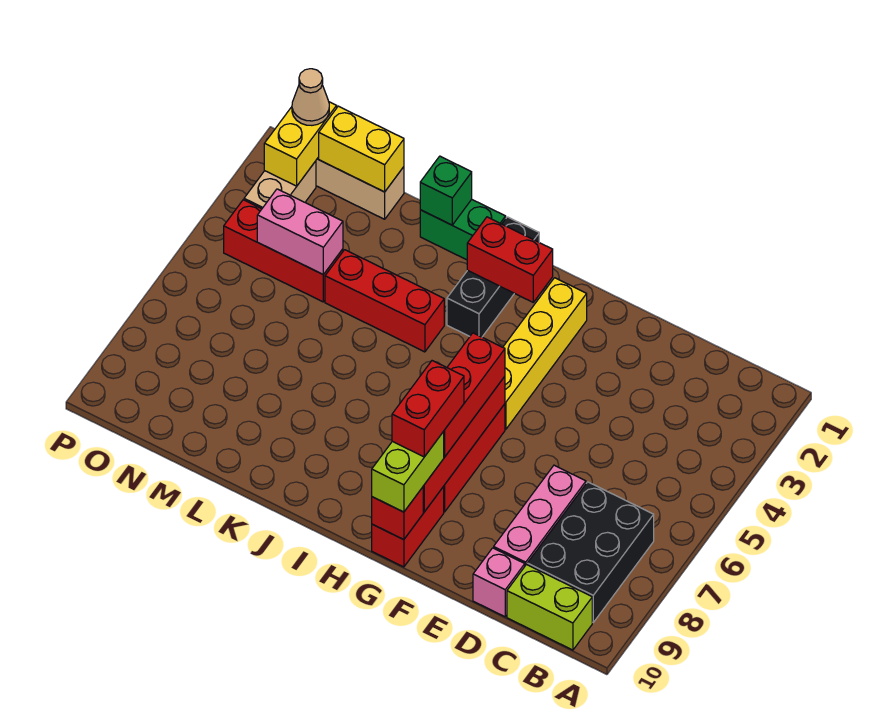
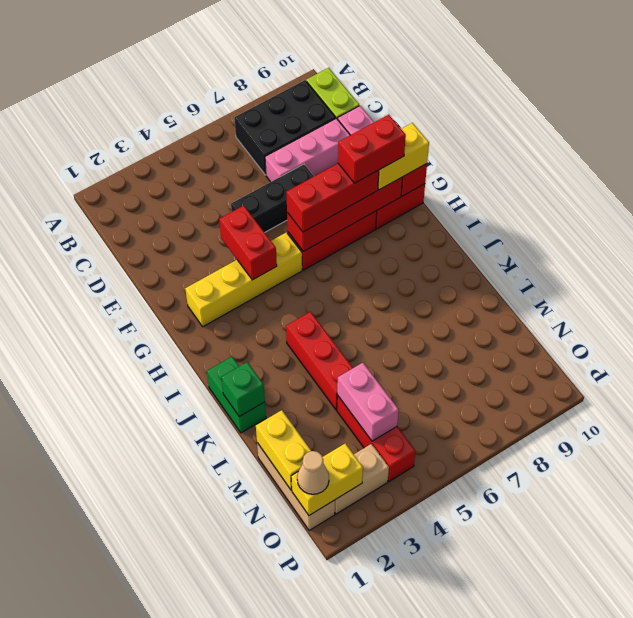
lime brick G9:G10 level 3 -> yellow brick G9:G10 level 3
red brick H2:I2 level 2 -> red brick F4:G4 level 2
black brick I1:I3 level 1 -> black brick E5:E7 level 1

